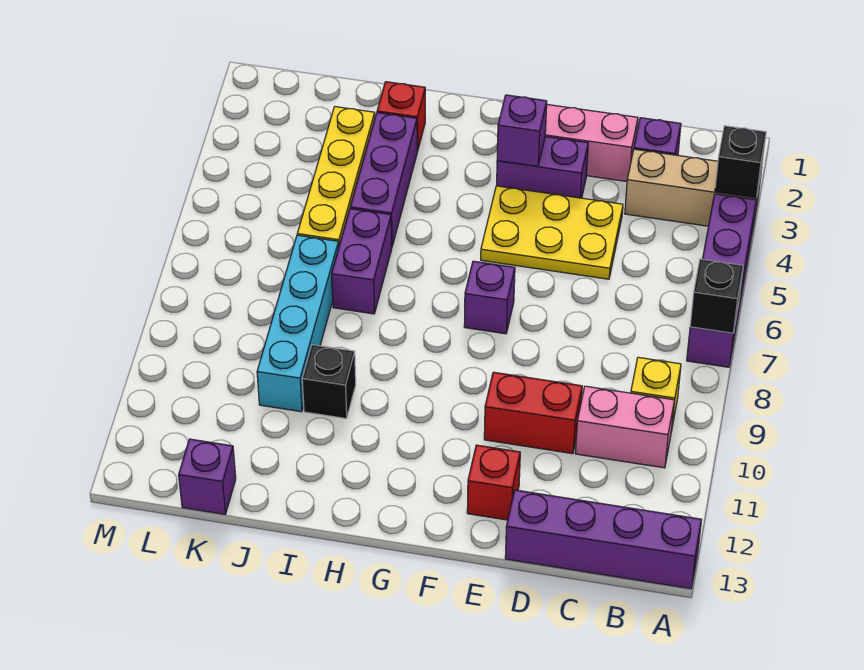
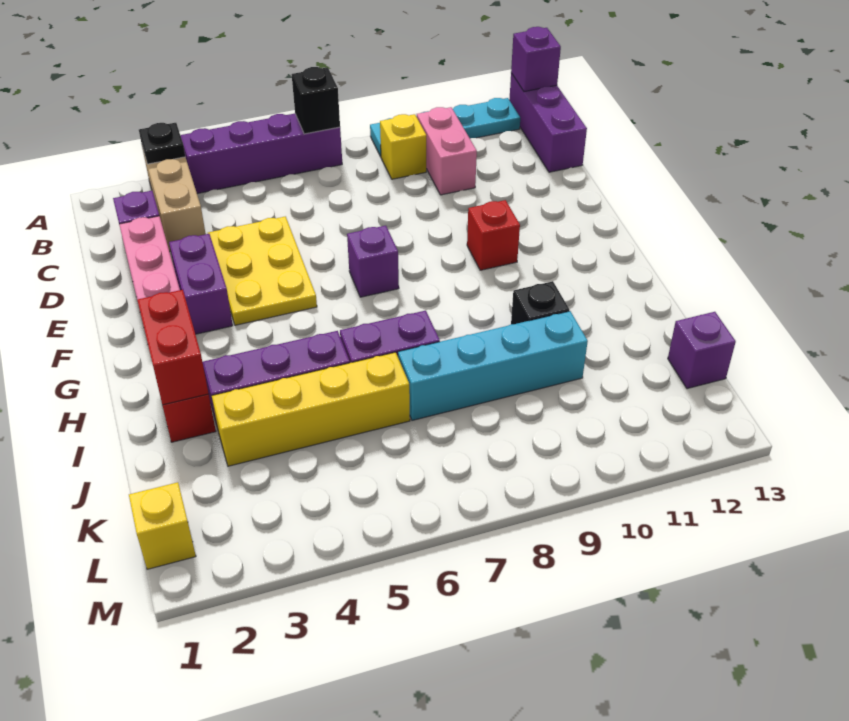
black brick A3 level 2 -> black plate A3 level 2
none -> cyan plate A9:A12 level 1
purple brick A13:D13 level 1 -> purple brick A13:C13 level 1
red brick D10:E10 level 1 -> red brick H2:I2 level 2
red brick E12 level 1 -> red brick F10 level 1
purple brick F3 level 2 -> purple brick A13 level 2
none -> yellow brick L1 level 1

